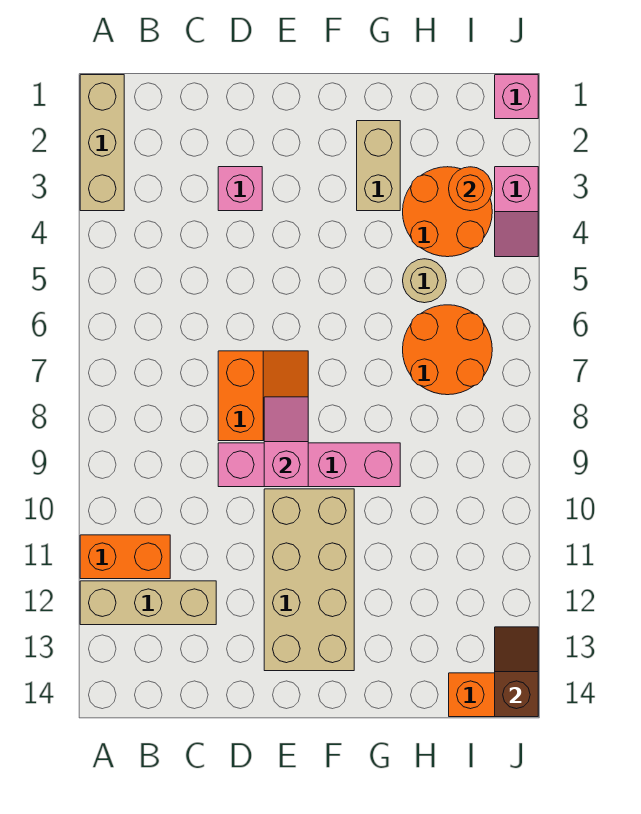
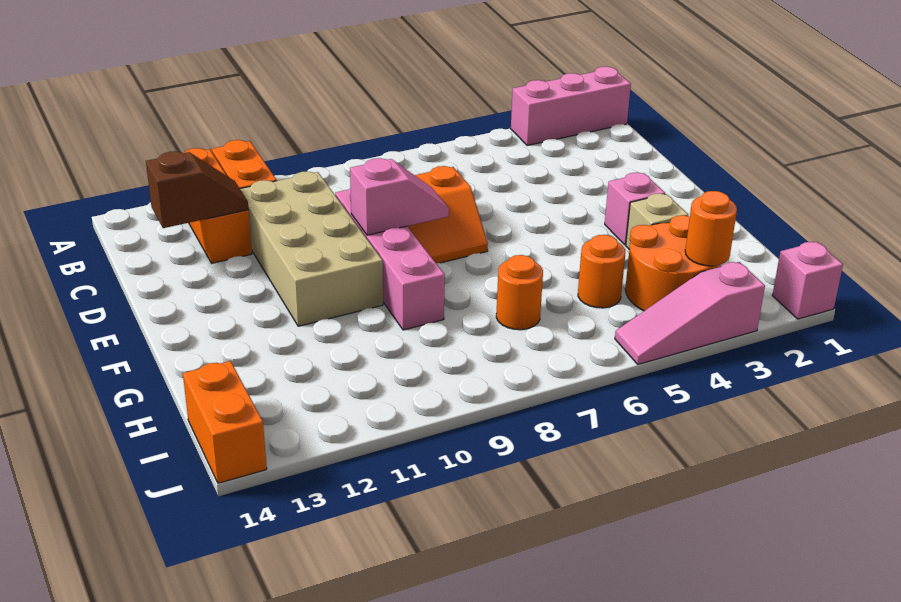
tan brick A1:A3 level 1 -> pink brick A1:A3 level 1
tan brick A12:C12 level 1 -> orange brick A12:C12 level 1
pink brick D3 level 1 -> pink brick F3 level 1
tan brick E10:F13 level 1 -> tan brick C10:F11 level 1
tan brick G2:G3 level 1 -> tan brick G3 level 1
tan round brick H5 level 1 -> orange round brick H5 level 1
orange round brick H6:I7 level 1 -> orange round brick H7 level 1
pink slope J3:J4 level 1 top 3 -> pink slope J3:J5 level 1 top 3
brown slope J13:J14 level 2 top 14 -> brown slope C12:C13 level 2 top 13

